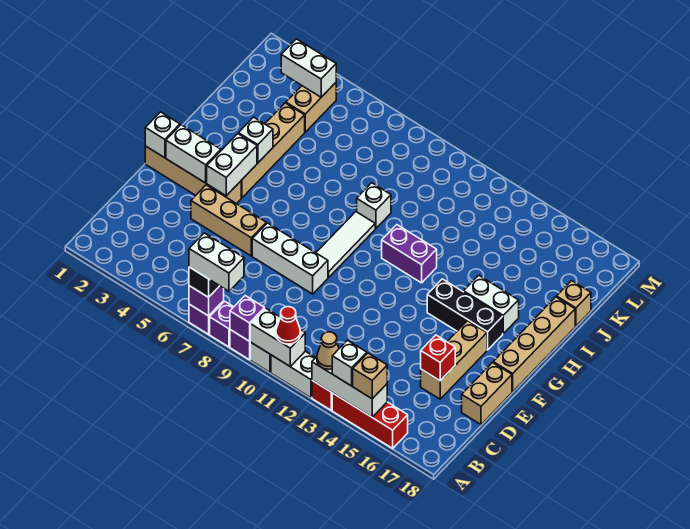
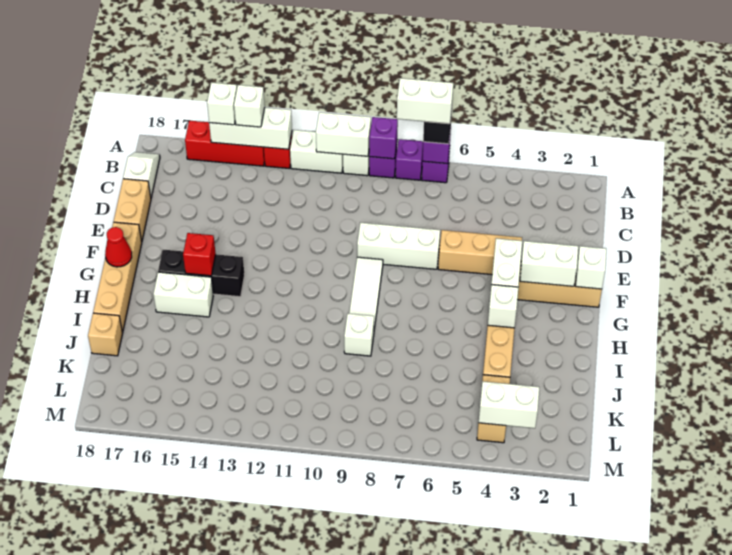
red cone A11 level 3 -> red cone G18 level 2
tan cone A13 level 3 -> none
tan brick A15 level 3 -> white brick A15 level 3
none -> white slope B18:C18 level 1 top C
tan brick D16:F16 level 1 -> none
red brick D16 level 2 -> red brick G15 level 2
purple brick H11:H12 level 1 -> none

